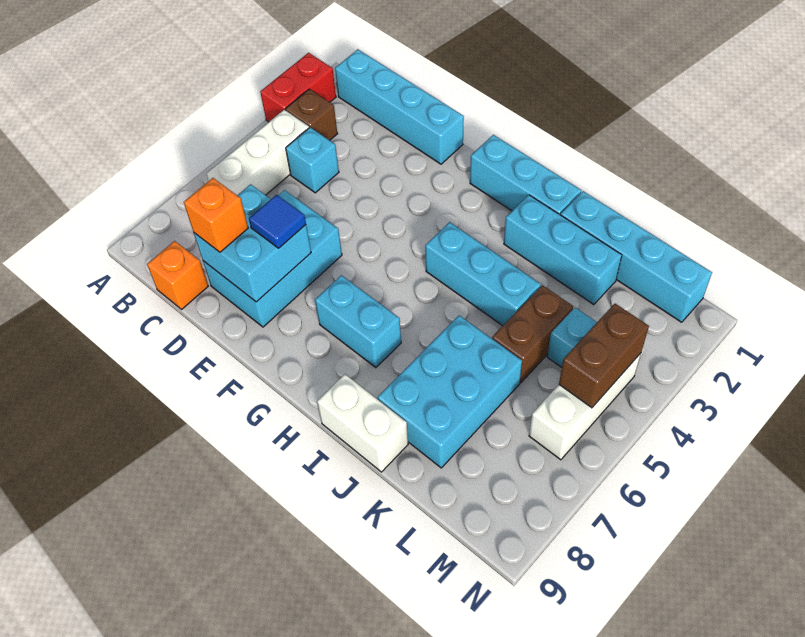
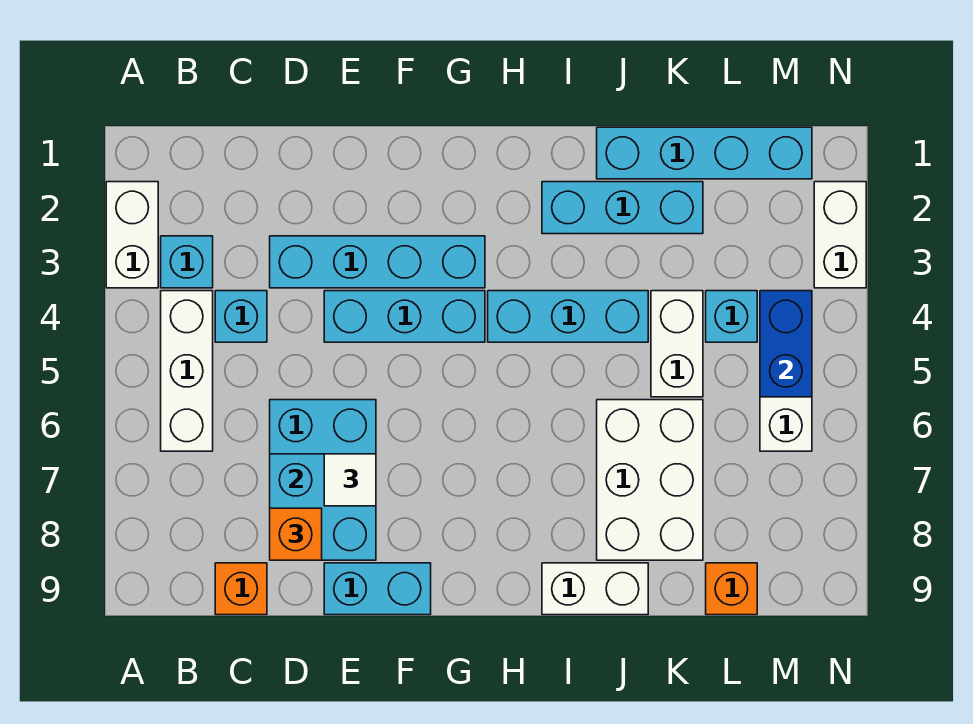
red brick A2:A3 level 1 -> white brick A2:A3 level 1
cyan brick B1:E1 level 1 -> cyan brick D3:G3 level 1
brown brick B3 level 1 -> cyan brick B3 level 1
blue tile E7 level 3 -> white tile E7 level 3
cyan brick G1:I1 level 1 -> cyan brick E4:G4 level 1
cyan brick G7:H7 level 1 -> cyan brick E9:F9 level 1
cyan brick J6:K8 level 1 -> white brick J6:K8 level 1
brown brick K4:K5 level 1 -> white brick K4:K5 level 1
none -> orange brick L9 level 1
brown brick M4:M5 level 2 -> blue brick M4:M5 level 2
none -> white brick N2:N3 level 1

